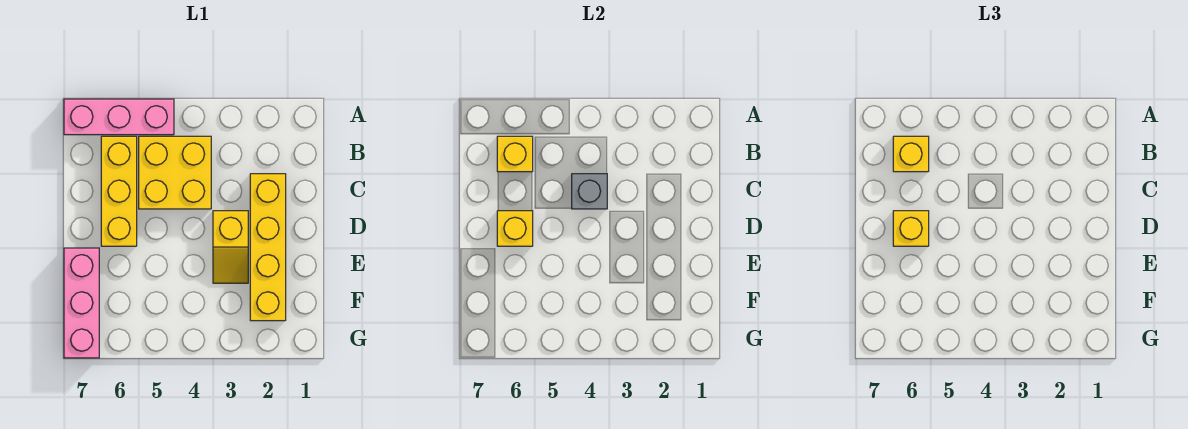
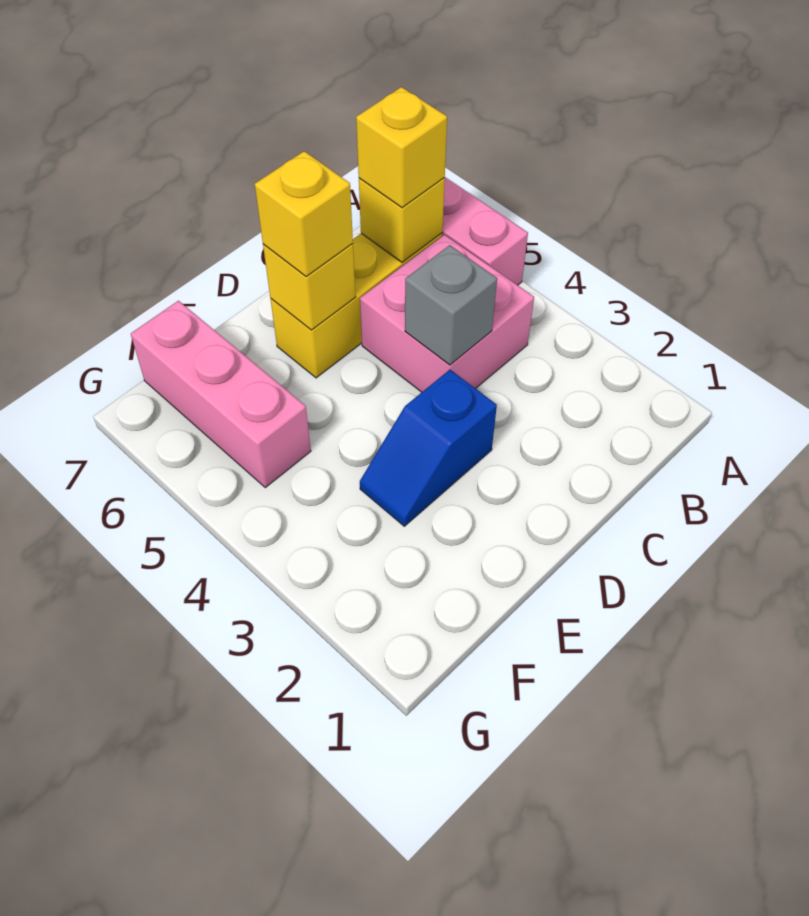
yellow brick B4:C5 level 1 -> pink brick B4:C5 level 1
yellow brick C2:F2 level 1 -> none
yellow slope D3:E3 level 1 top D -> blue slope D3:E3 level 1 top D
pink brick E7:G7 level 1 -> pink brick F5:F7 level 1

